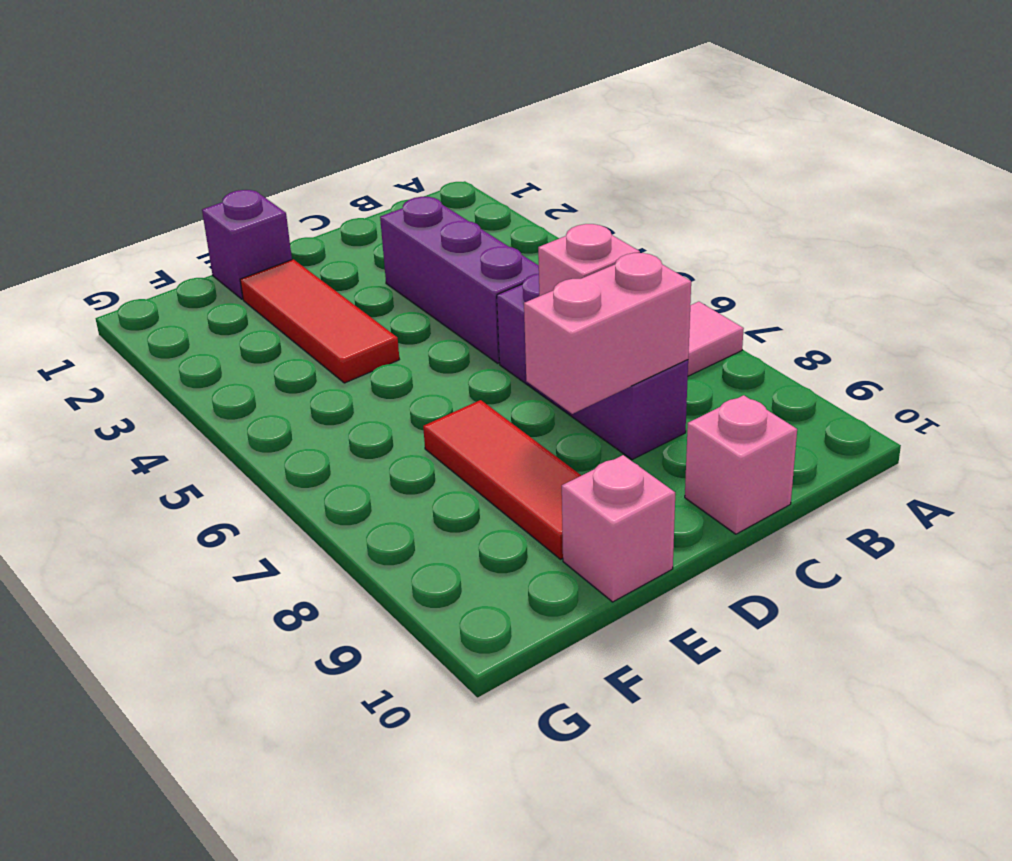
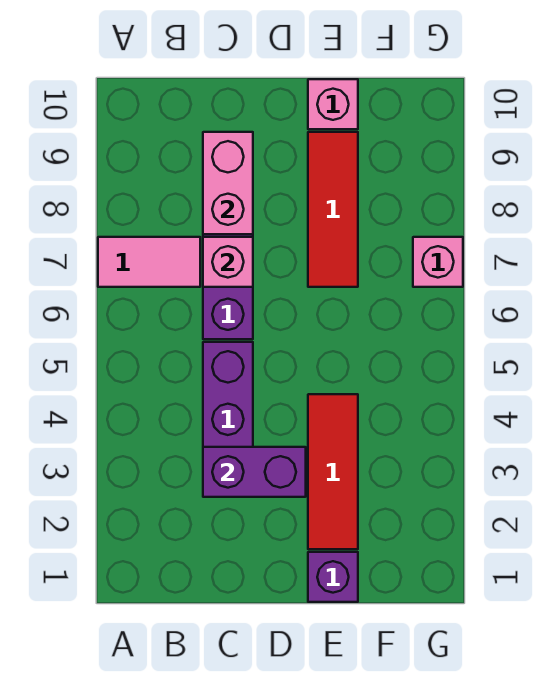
none -> purple brick C3:D3 level 2
pink brick C8:D8 level 2 -> pink brick C8:C9 level 2
pink brick C10 level 1 -> pink brick G7 level 1

